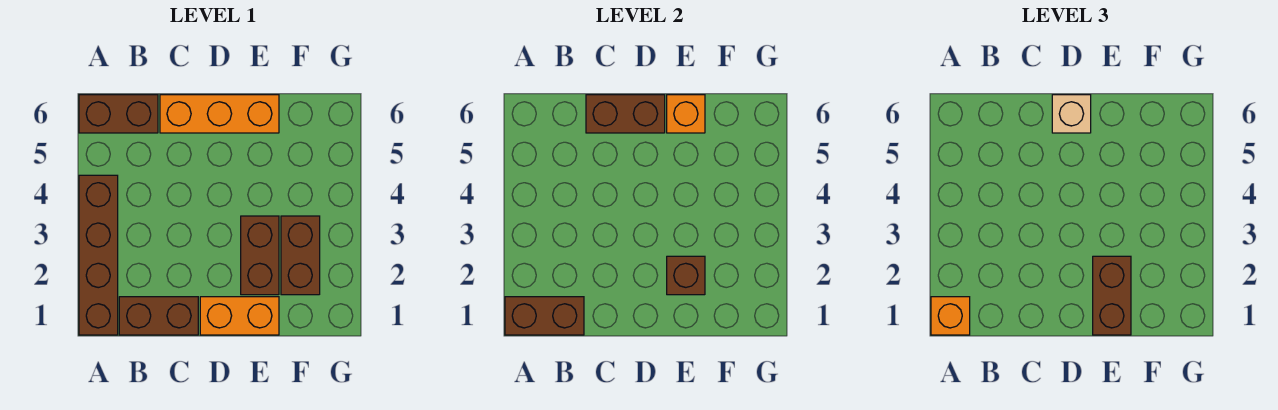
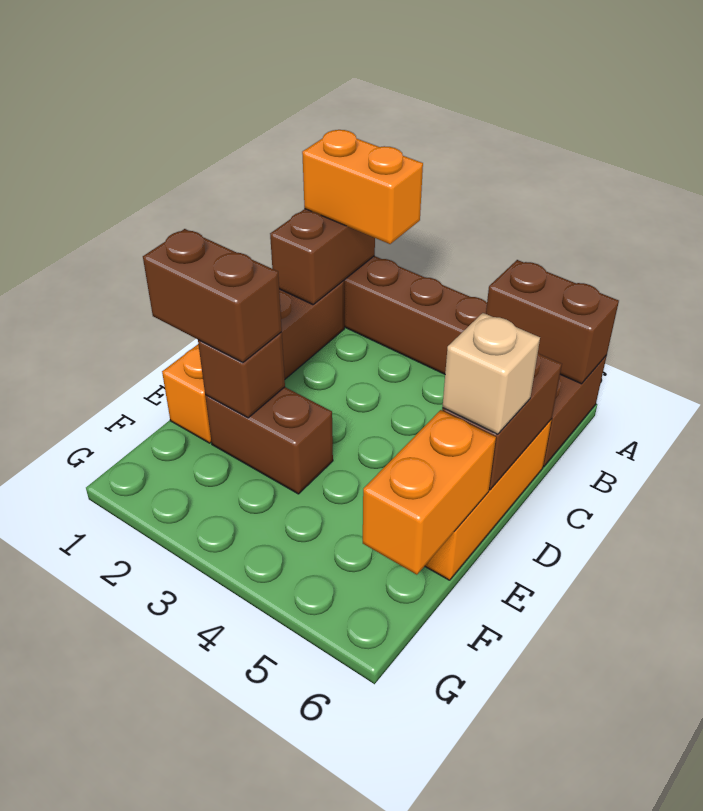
orange brick A1 level 3 -> orange brick A1:A2 level 3
orange brick E6 level 2 -> orange brick E6:F6 level 2
brown brick F2:F3 level 1 -> brown brick A5:A6 level 2

